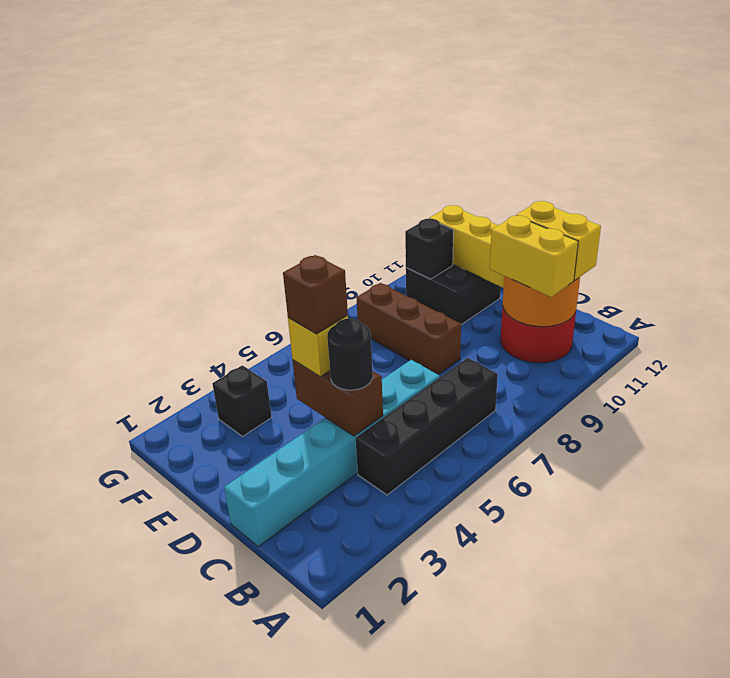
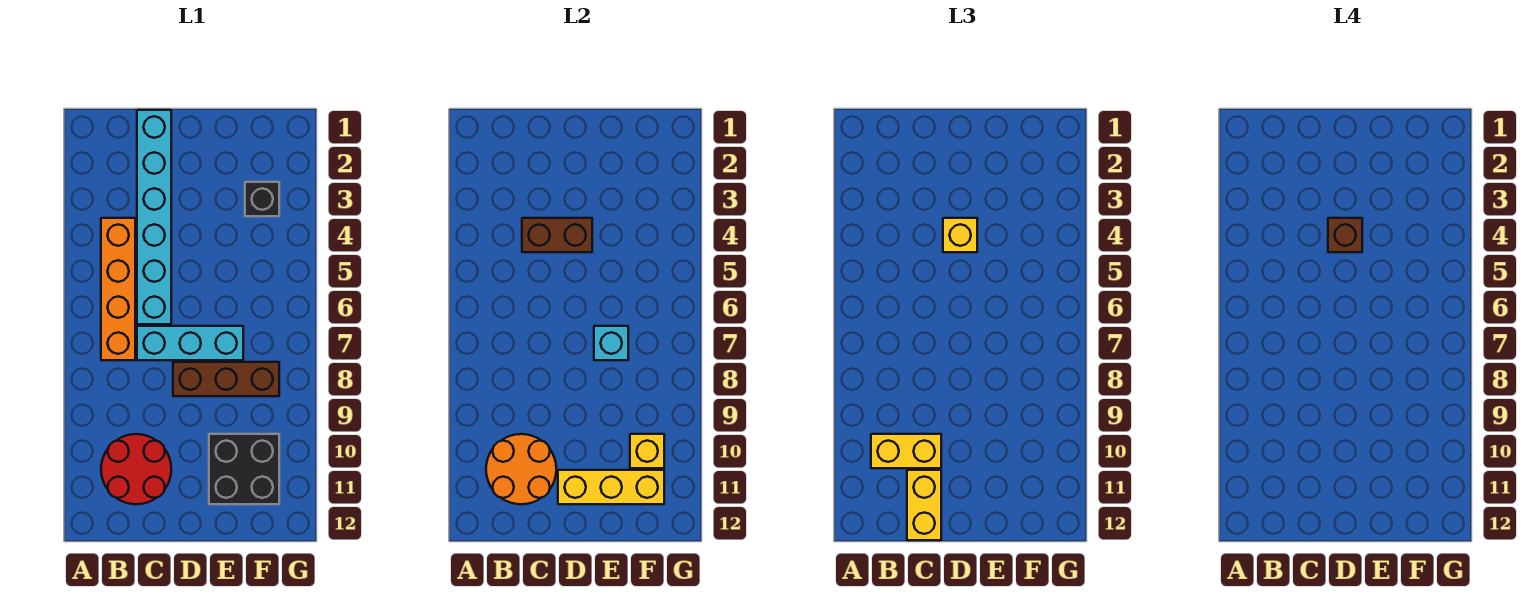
black brick B4:B7 level 1 -> orange brick B4:B7 level 1
yellow brick B11:C11 level 3 -> yellow brick C11:C12 level 3
black round brick C4 level 3 -> none
none -> cyan brick C7:E7 level 1
none -> cyan brick E7 level 2
black brick F10 level 2 -> yellow brick F10 level 2

